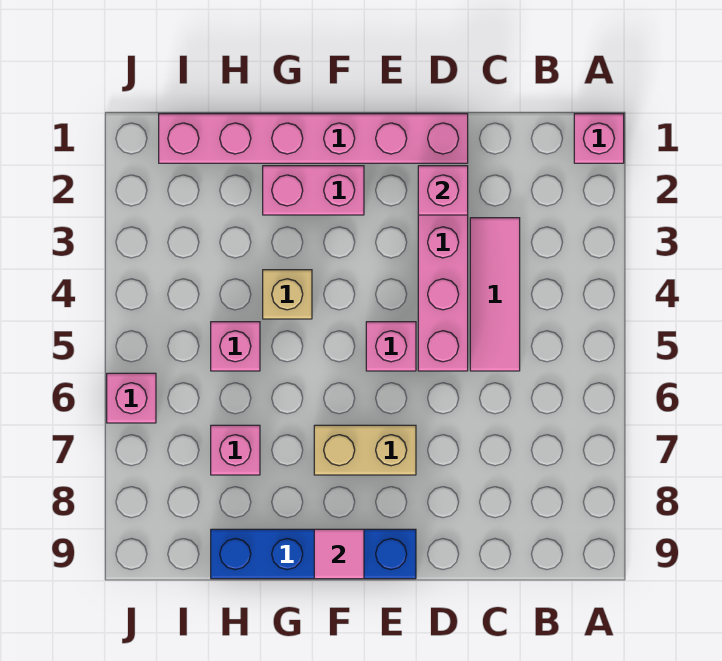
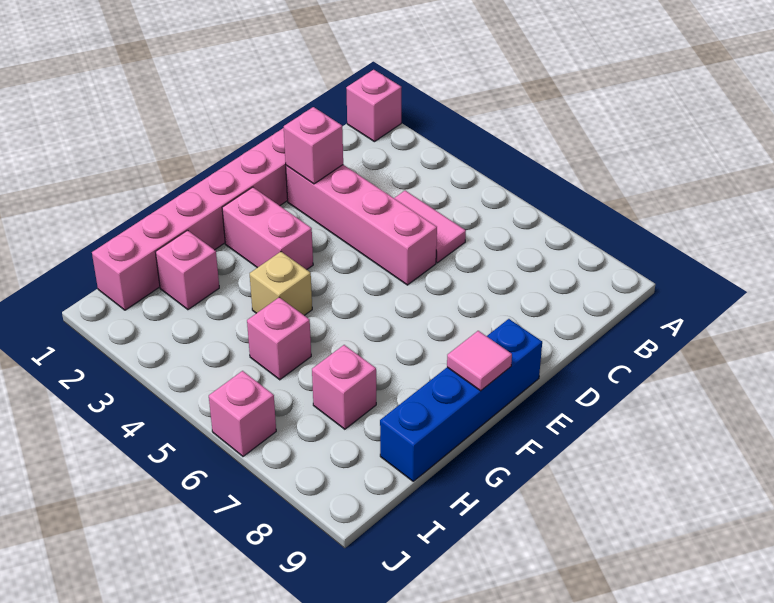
pink tile C3:C5 level 1 -> pink tile C4:C5 level 1
pink brick E5 level 1 -> pink brick H2 level 1
tan brick E7:F7 level 1 -> none
pink brick F2:G2 level 1 -> pink brick F2:F3 level 1

